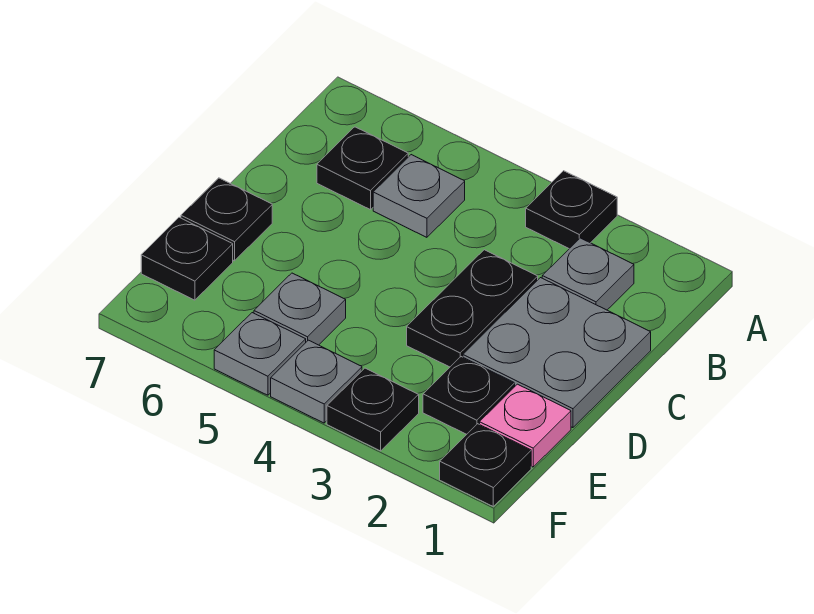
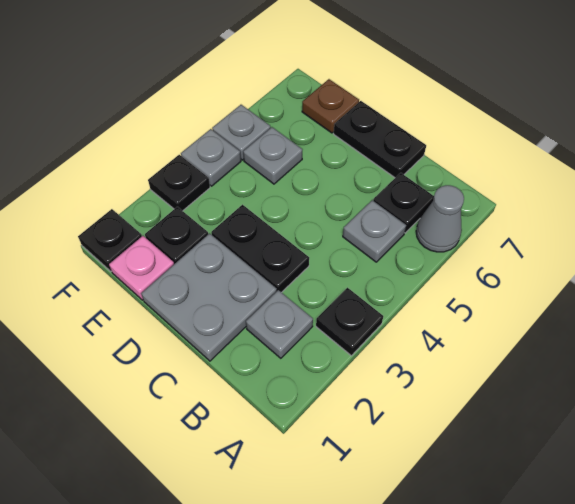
none -> grey cone A6 level 1
black plate D7 level 1 -> black plate C7:D7 level 1
black plate E7 level 1 -> brown plate E7 level 1

